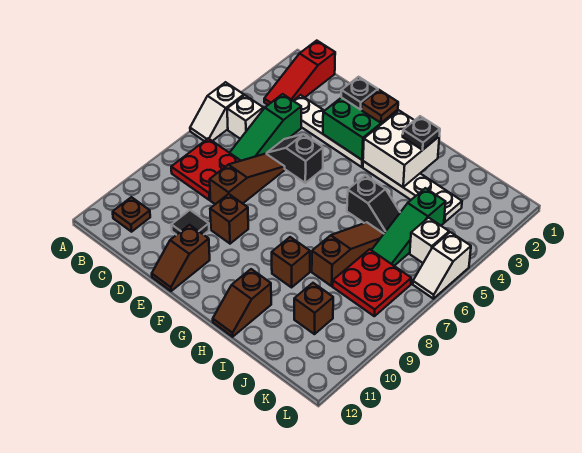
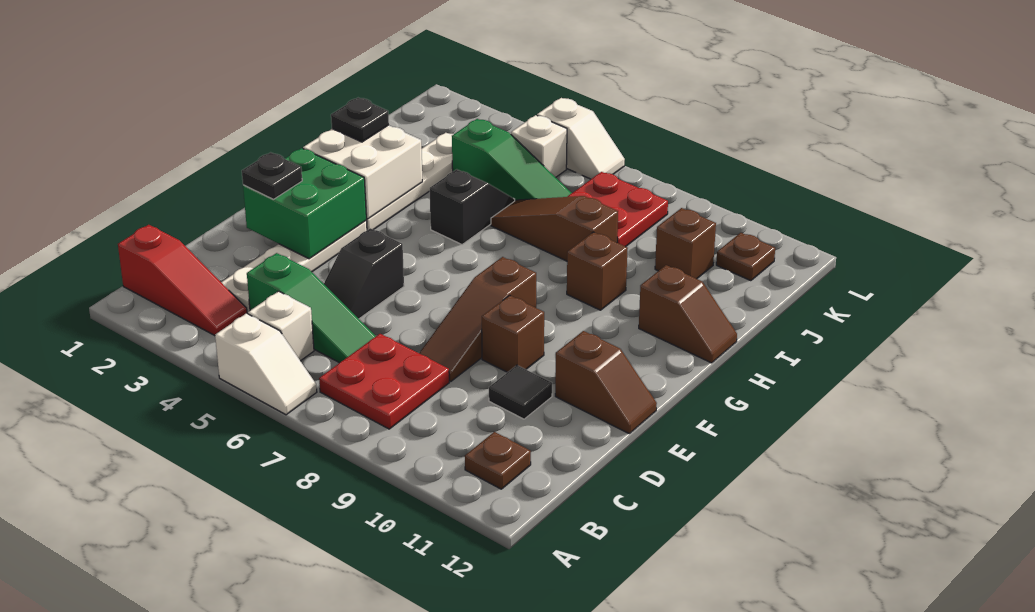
brown slope D6:D8 level 1 top 8 -> brown slope D8:F8 level 1 top F
brown plate F2 level 3 -> brown plate K11 level 1

